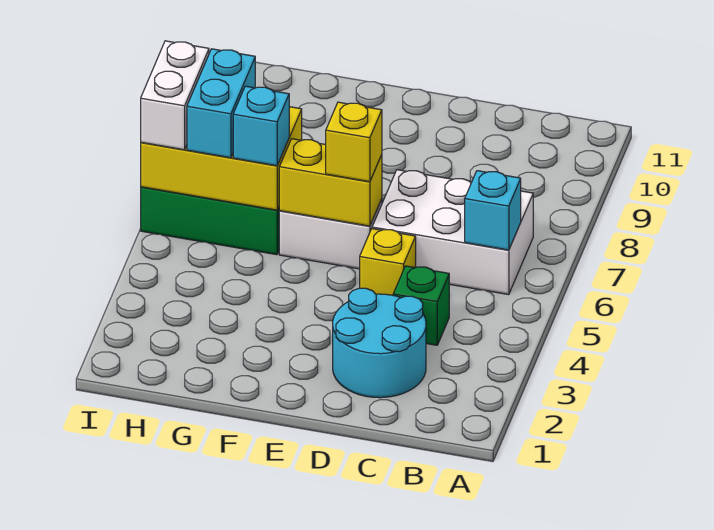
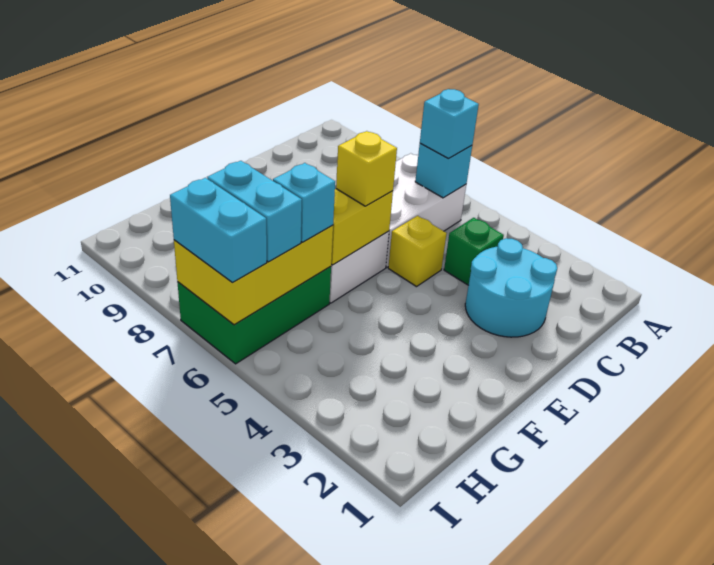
none -> cyan brick B6 level 3
white brick I6:I7 level 3 -> cyan brick I6:I7 level 3

